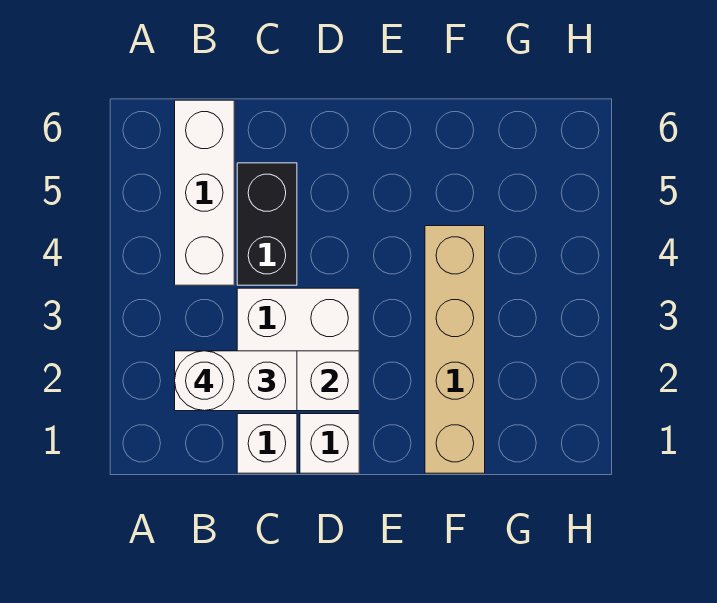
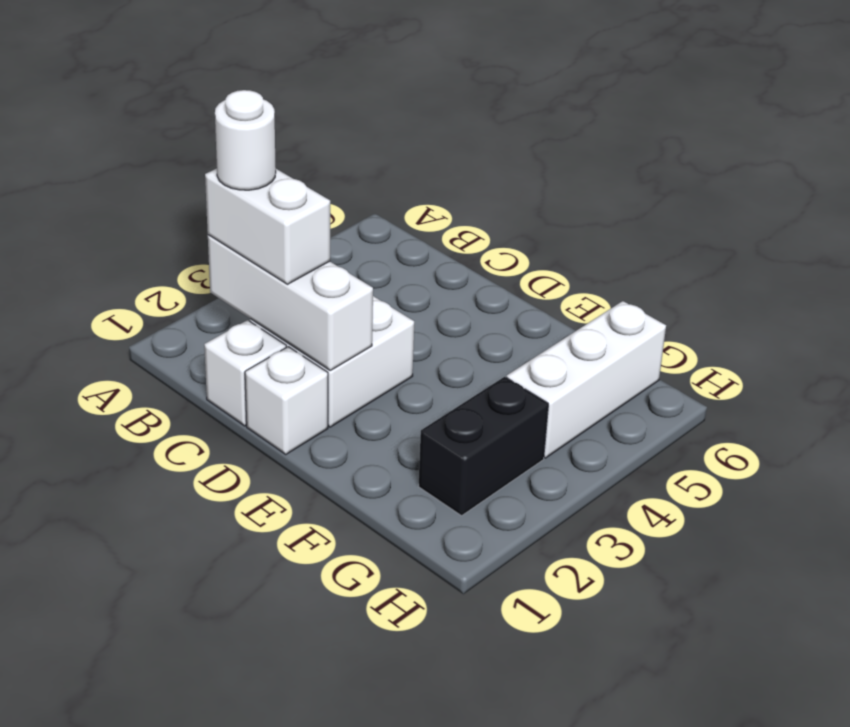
white brick B4:B6 level 1 -> white brick G4:G6 level 1
black brick C4:C5 level 1 -> black brick G2:G3 level 1
tan brick F1:F4 level 1 -> none

